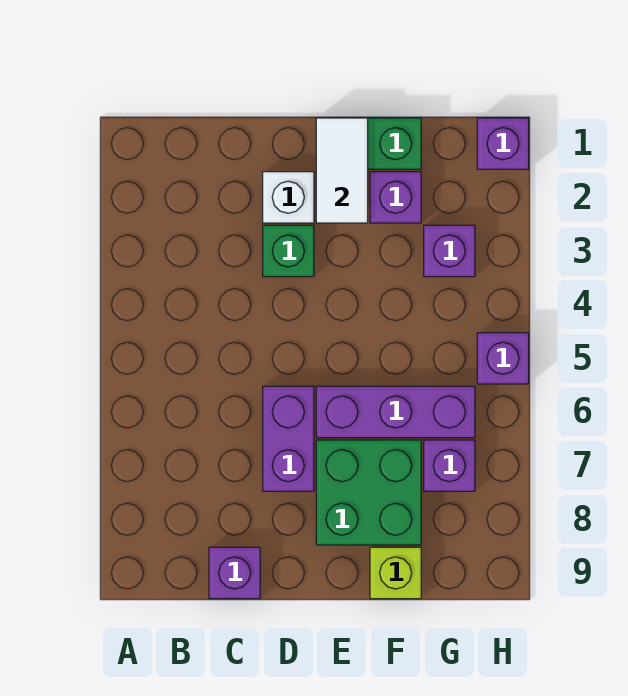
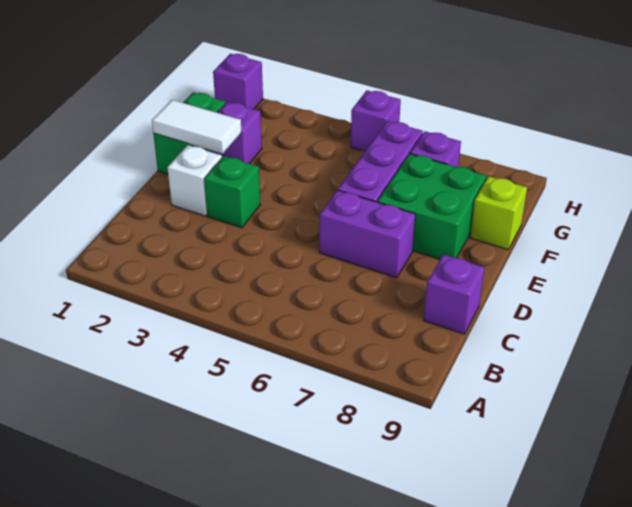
purple brick G3 level 1 -> none

